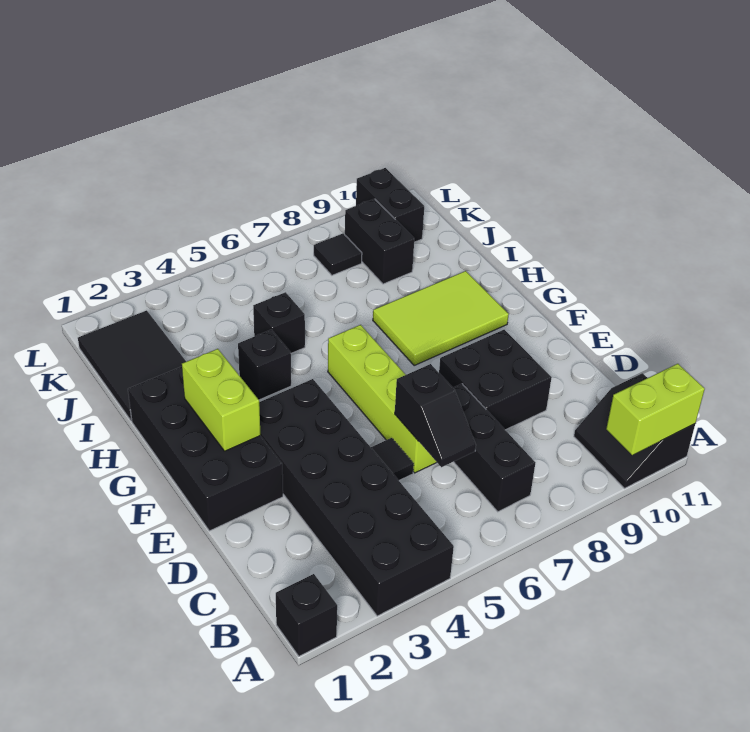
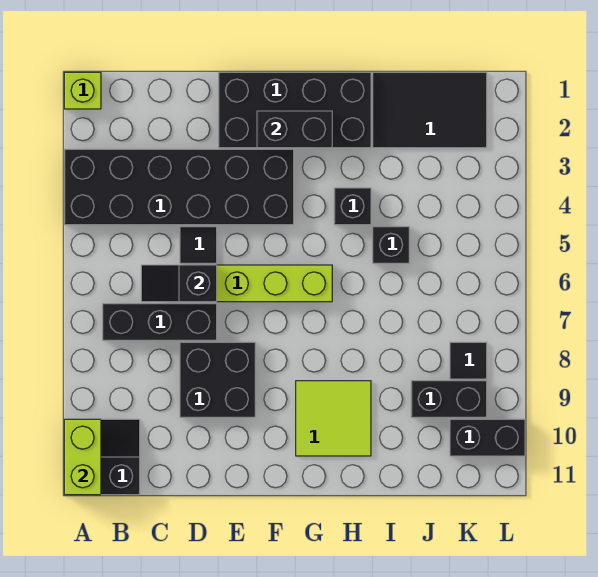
black brick A1 level 1 -> lime brick A1 level 1
lime brick F2:G2 level 2 -> black brick F2:G2 level 2
lime tile G8:H10 level 1 -> lime tile G9:H10 level 1

